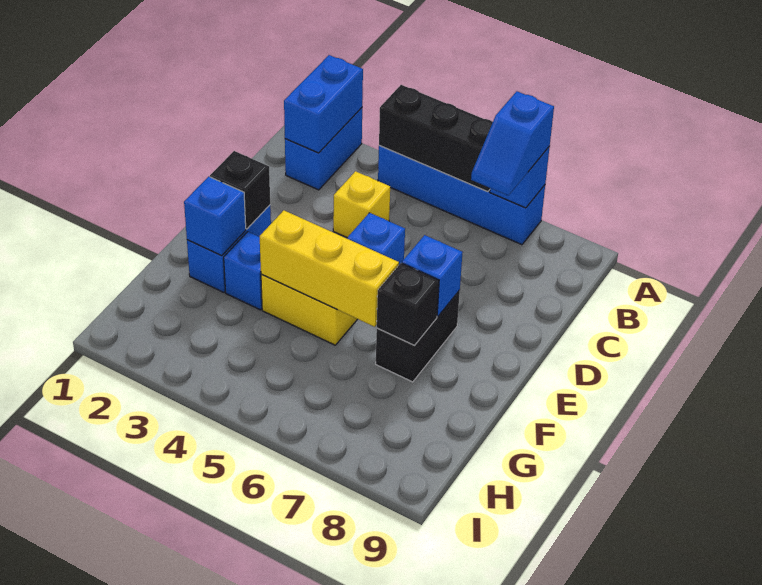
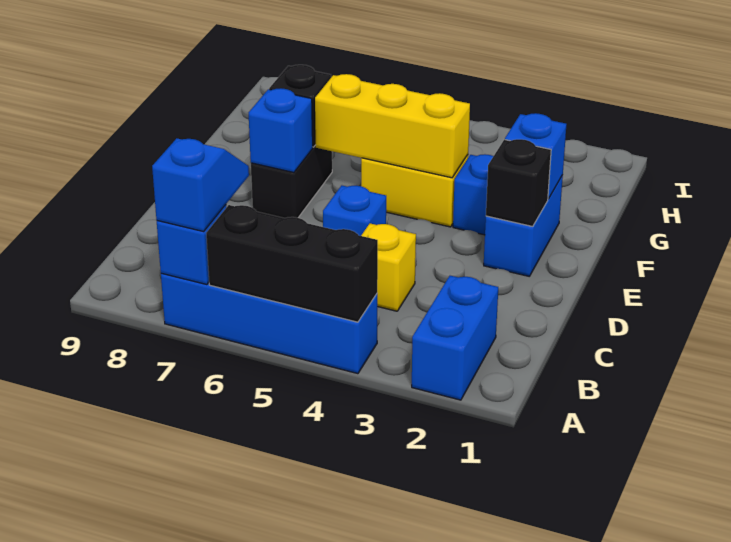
blue brick A2:B2 level 2 -> none

